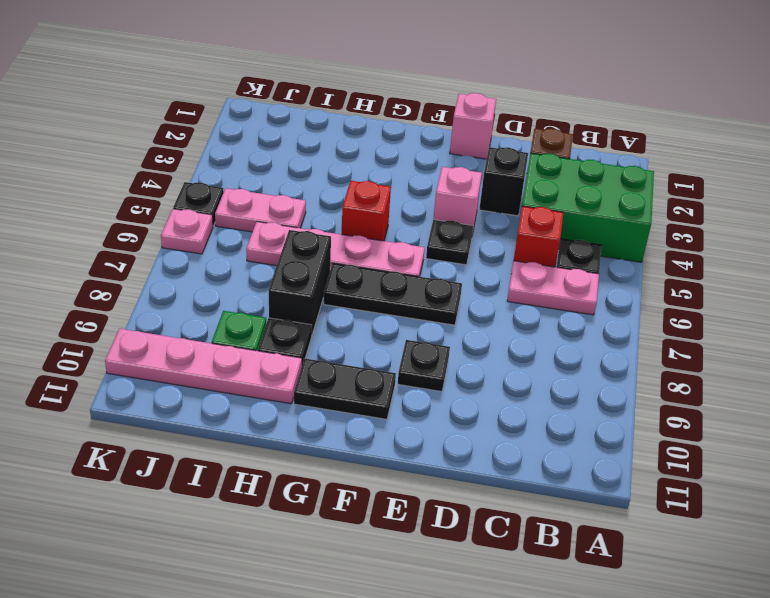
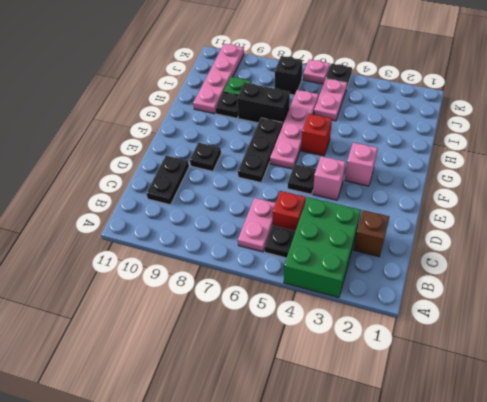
black brick D3 level 1 -> black brick J7 level 1
pink brick E1 level 1 -> pink brick F3 level 1
black plate F10:G10 level 1 -> black plate C10:D10 level 1

